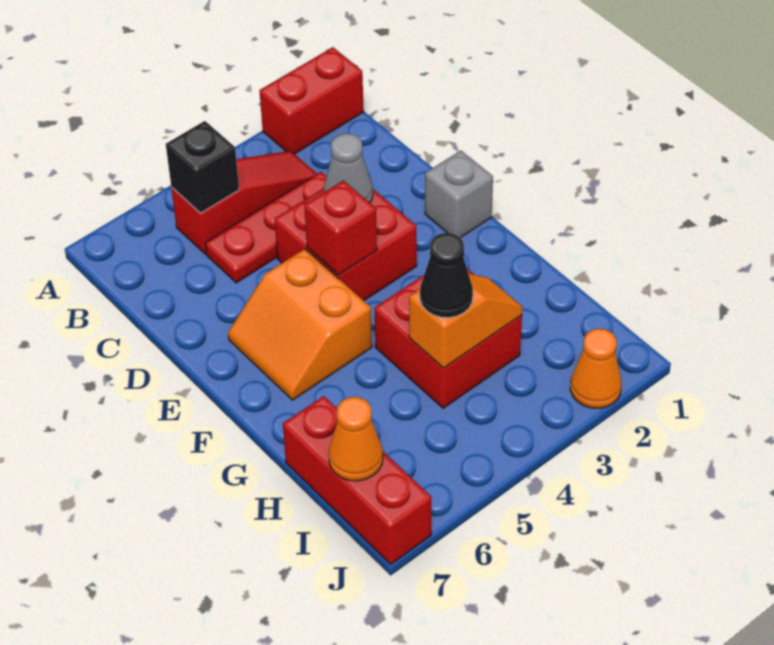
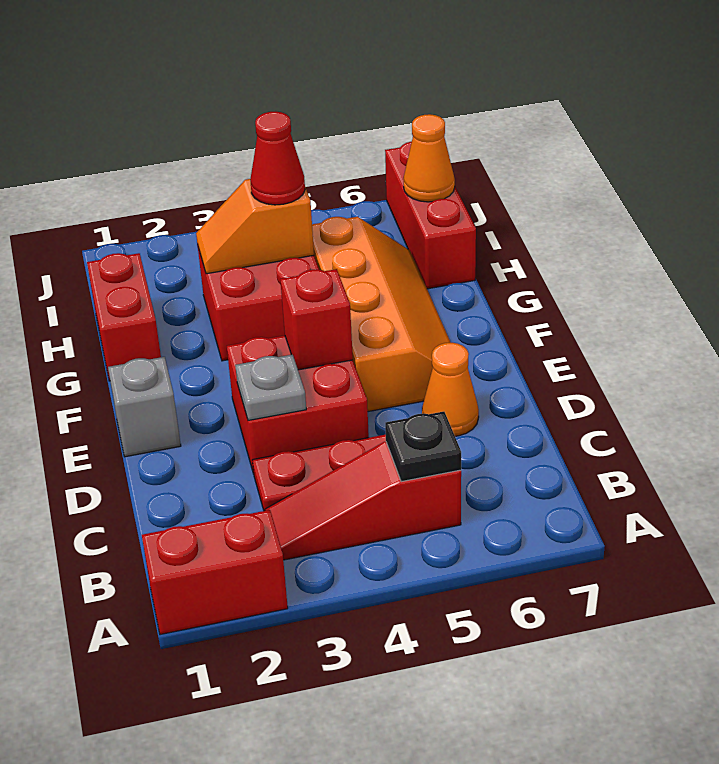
black brick B5 level 2 -> black plate B5 level 2
grey cone D3 level 2 -> grey plate D3 level 2
orange slope E5:F6 level 1 top 5 -> orange slope E5:H6 level 1 top 5
none -> red brick G1:H1 level 1
black cone H4 level 3 -> red cone H4 level 3
orange cone J2 level 1 -> orange cone D6 level 1

